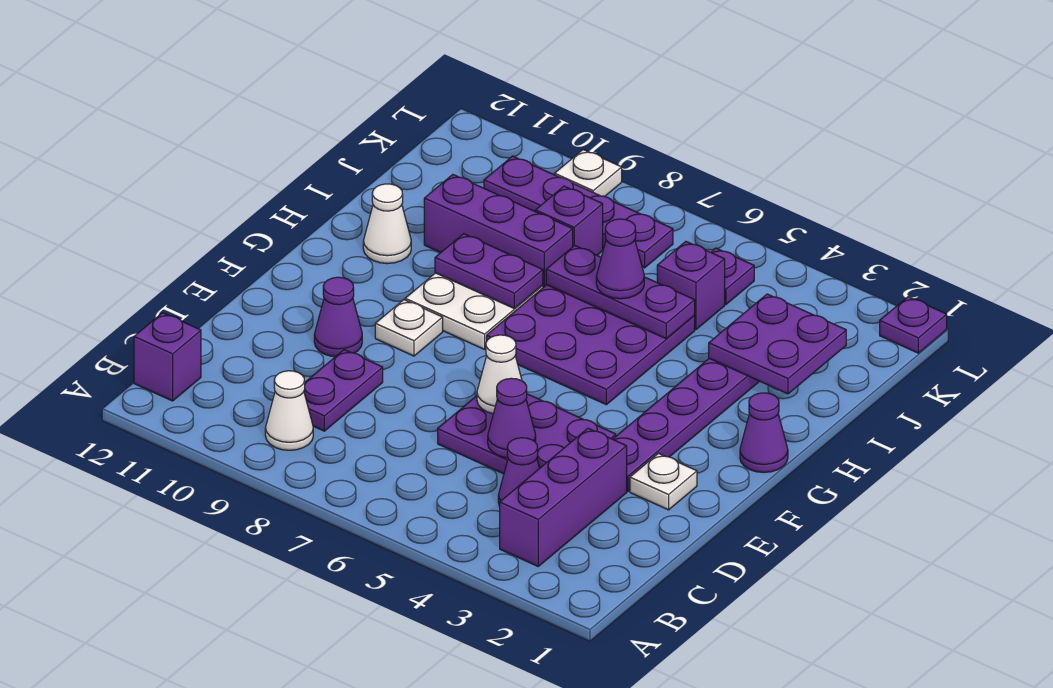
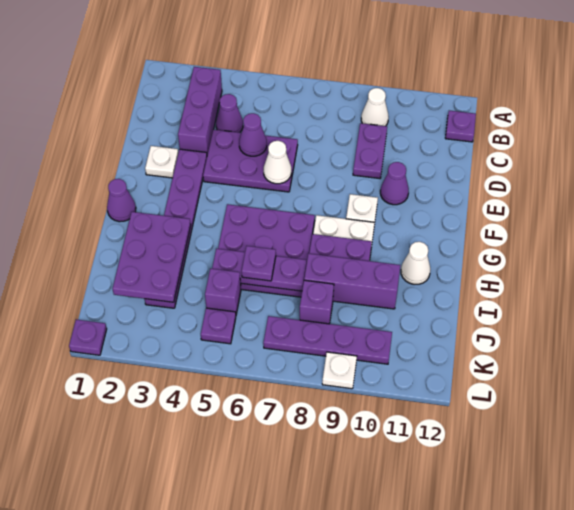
purple brick B12 level 1 -> purple plate B12 level 1
purple plate I2:J3 level 2 -> purple plate H2:J3 level 2
purple cone I6 level 3 -> purple plate I6 level 3

